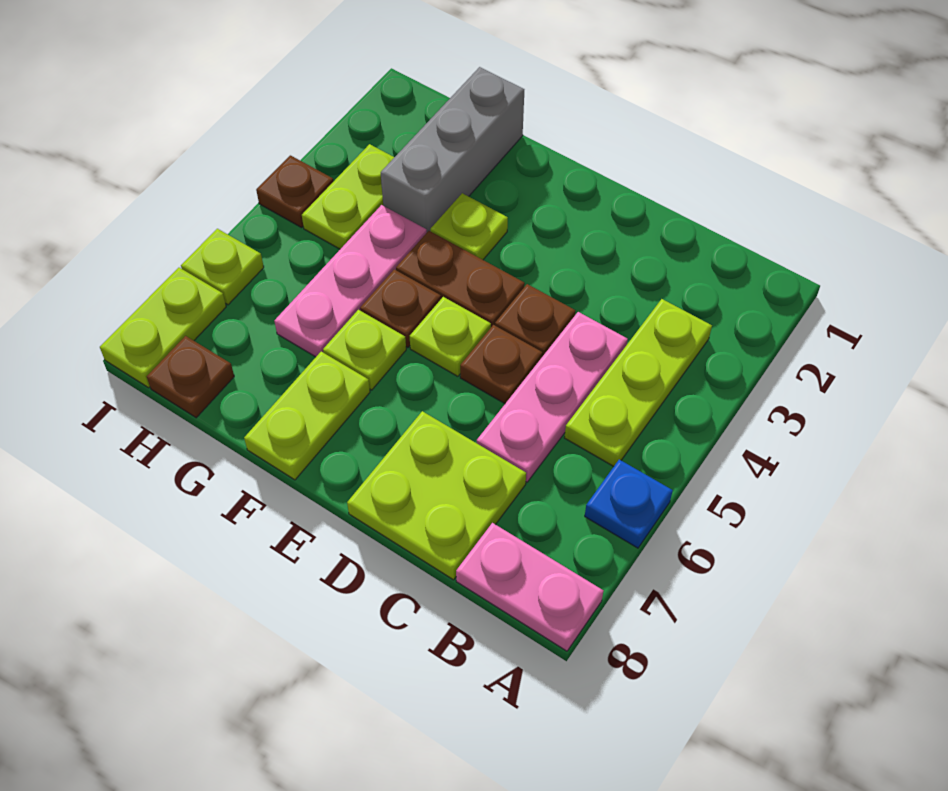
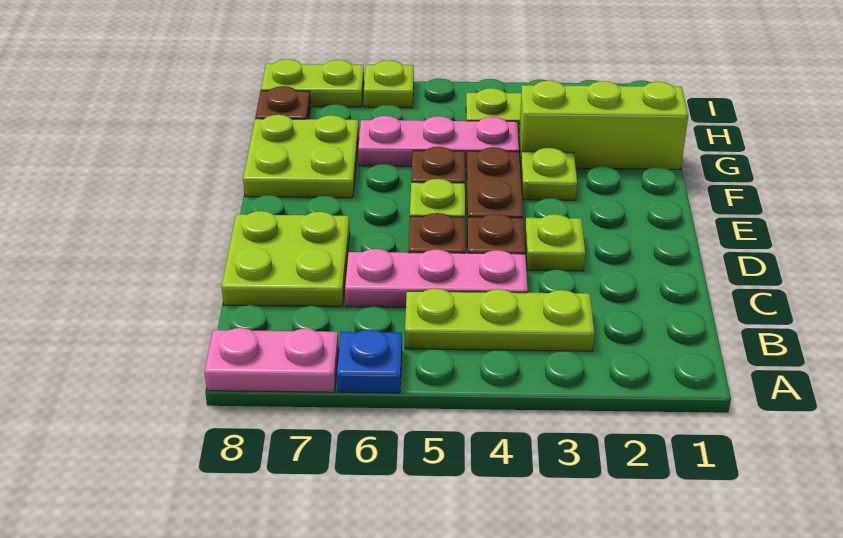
pink plate A8:B8 level 1 -> pink plate A7:A8 level 1
lime plate F6 level 1 -> lime plate D3 level 1
lime plate F7:F8 level 1 -> lime plate F7:G8 level 1
grey brick G1:G3 level 1 -> lime brick G1:G3 level 1
brown plate I4 level 1 -> none

